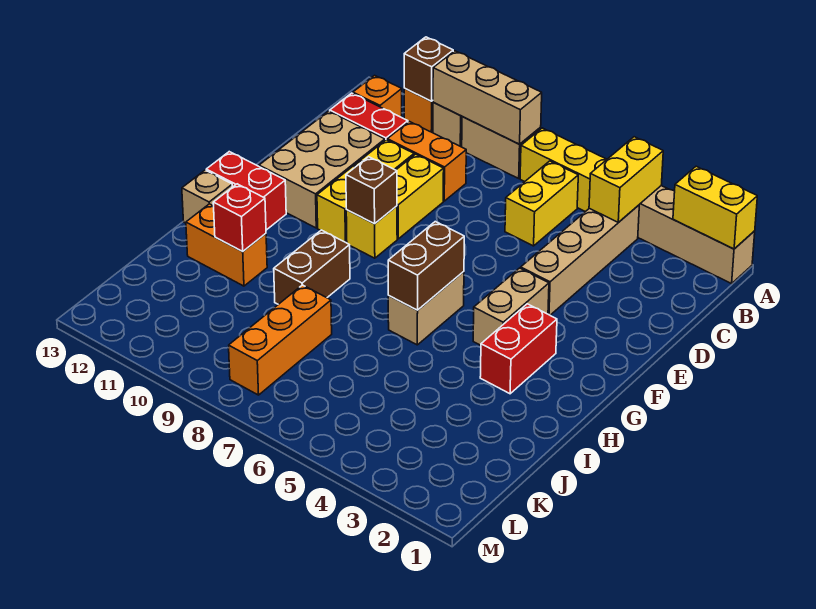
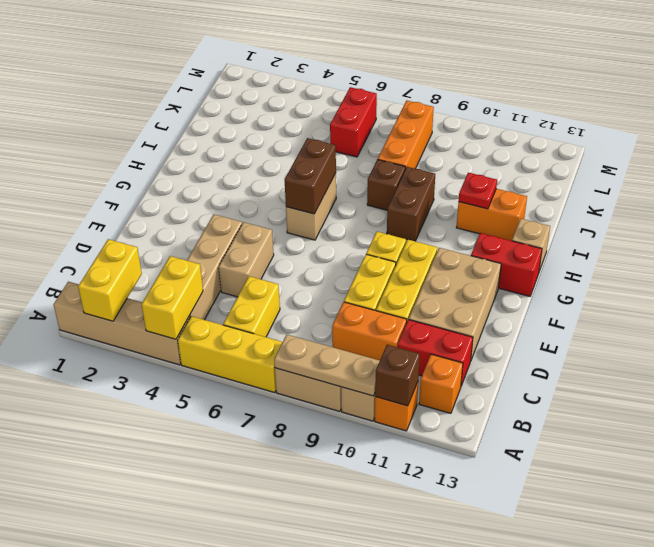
yellow brick A1:A2 level 2 -> yellow brick A2:B2 level 2
tan brick A8:A10 level 2 -> tan plate A8:A10 level 2
tan brick F4:G4 level 1 -> tan brick D5:E5 level 1
brown brick F9 level 2 -> brown brick I8 level 1
red brick G3:H3 level 1 -> red brick K6:L6 level 1
red brick I11 level 2 -> red plate I11 level 2

